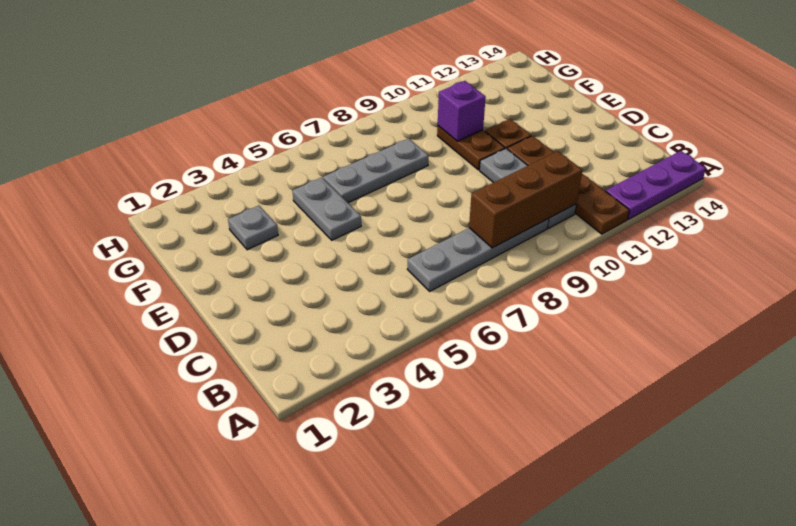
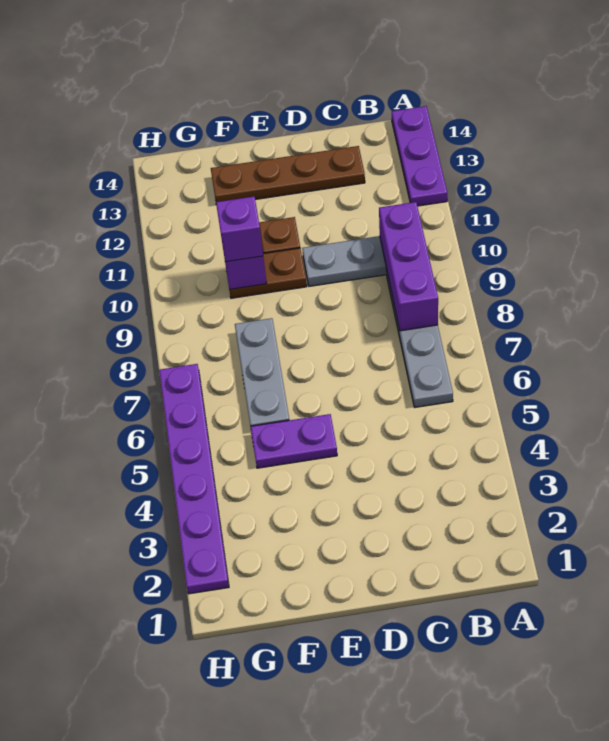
brown plate A11:D11 level 1 -> brown plate C13:F13 level 1
brown brick B8:B10 level 2 -> purple brick B8:B10 level 2
grey plate E5:F5 level 1 -> purple plate E5:F5 level 1
grey plate F3 level 1 -> none
none -> purple brick F10 level 3
none -> purple plate H2:H7 level 1

